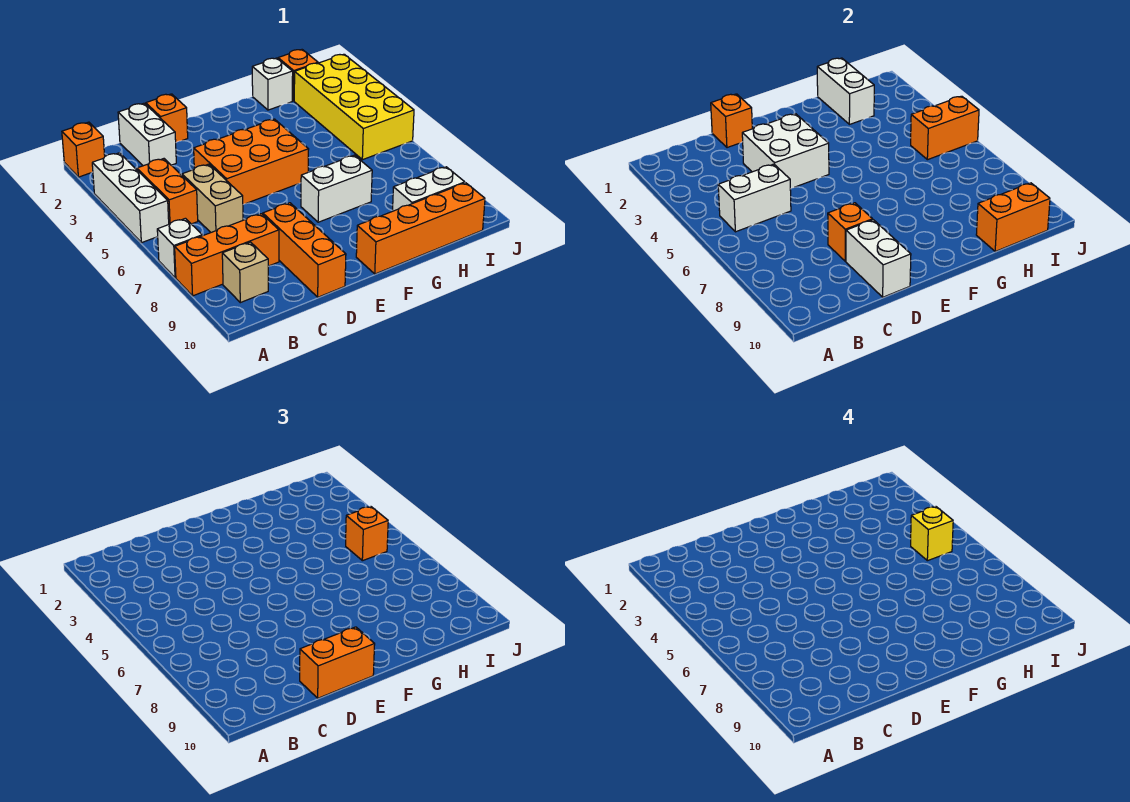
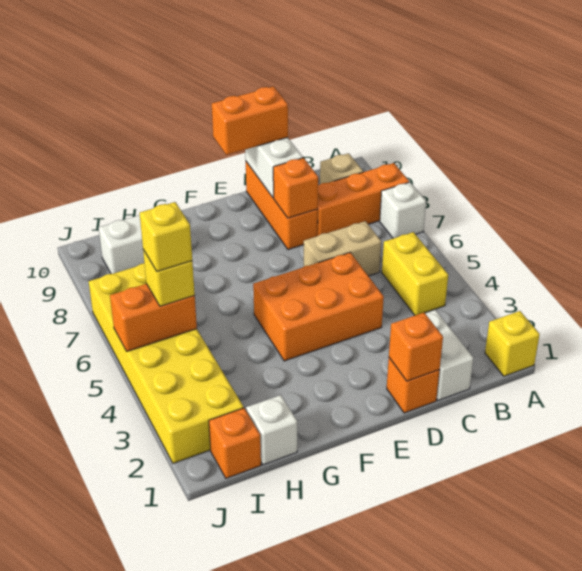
orange brick A1 level 1 -> yellow brick A1 level 1
white brick A3:A5 level 1 -> none
orange brick B4:B5 level 1 -> yellow brick B4:B5 level 1
white brick B5:C5 level 2 -> none
tan brick C5:C6 level 1 -> tan brick C6:D6 level 1
white brick D3:E4 level 2 -> none
white brick F7:G7 level 1 -> none
orange brick F10:I10 level 1 -> none
white brick H1:H2 level 2 -> none
orange brick H10:I10 level 2 -> none
yellow brick I2:J5 level 1 -> yellow brick I2:J7 level 1
orange brick I5 level 3 -> yellow brick I5 level 3

